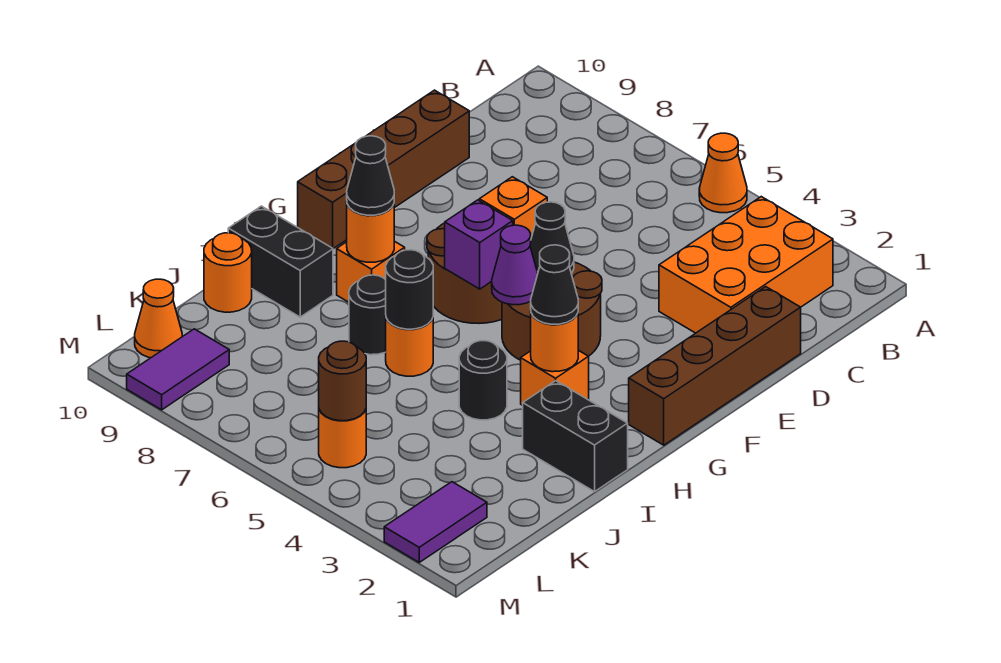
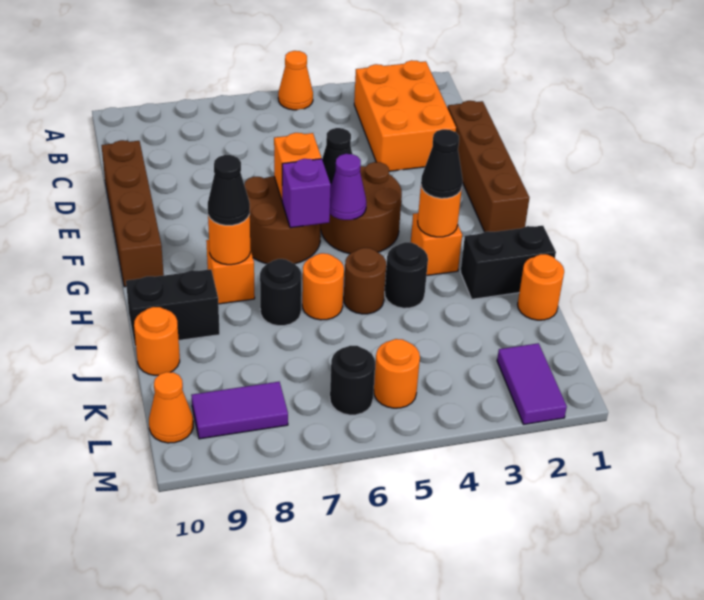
black round brick I6 level 2 -> black round brick L6 level 1
none -> orange round brick J1 level 1
brown round brick L5 level 2 -> brown round brick I5 level 1
purple tile L9:M9 level 1 -> purple tile L8:L9 level 1

